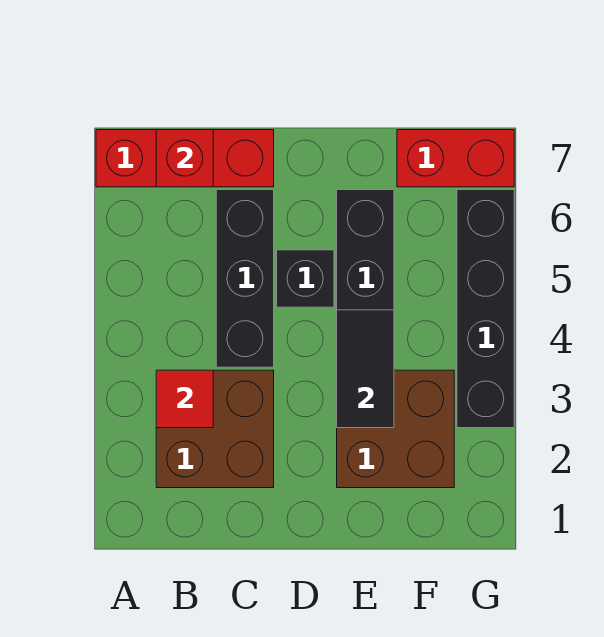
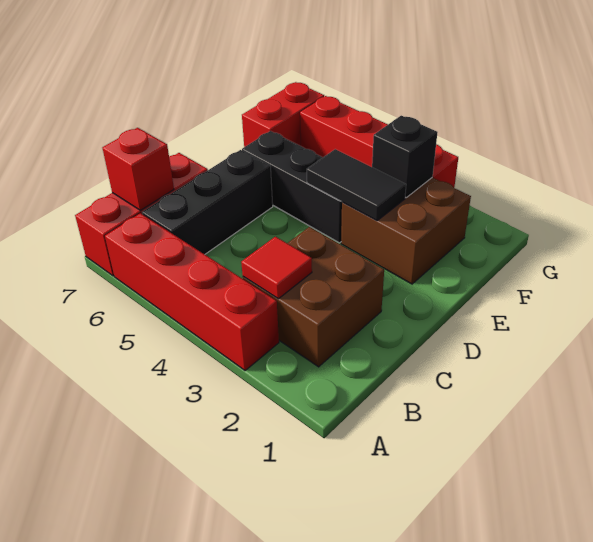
none -> red brick A3:A6 level 1
black brick C4:C6 level 1 -> black brick B6:D6 level 1
black brick D5 level 1 -> black brick F3 level 2
black brick G3:G6 level 1 -> red brick G3:G6 level 1

